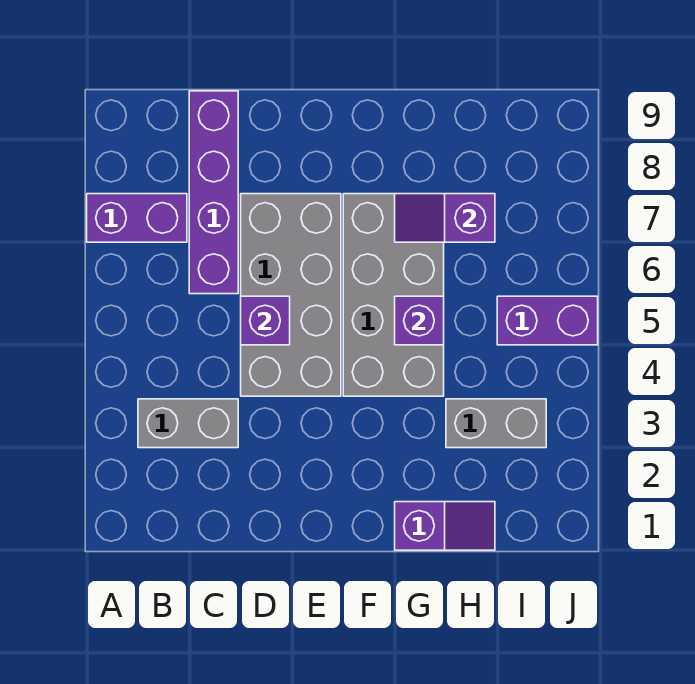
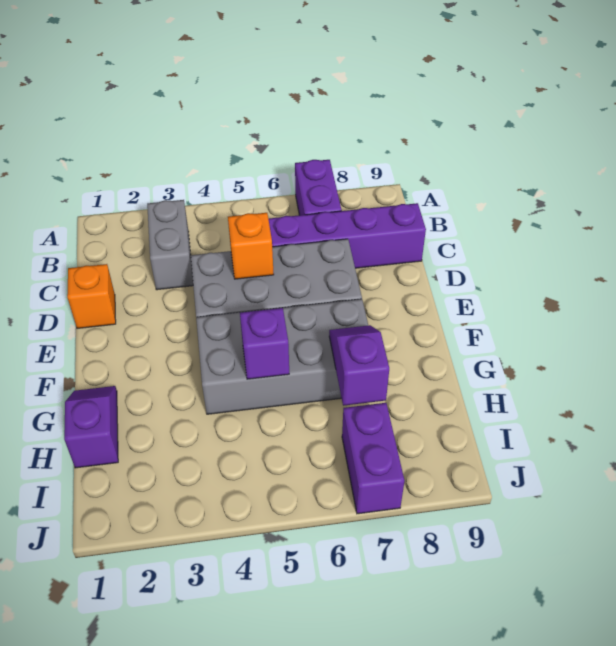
none -> orange brick D1 level 1
purple brick D5 level 2 -> orange brick D5 level 2
purple slope G1:H1 level 1 top G -> purple slope G1:H1 level 1 top H
grey brick H3:I3 level 1 -> none
purple brick I5:J5 level 1 -> purple brick I7:J7 level 1

